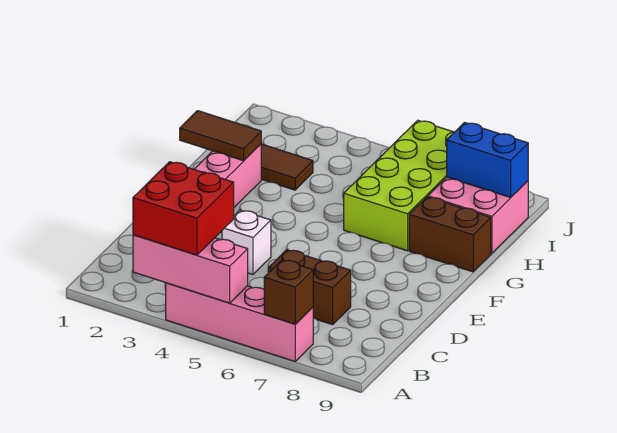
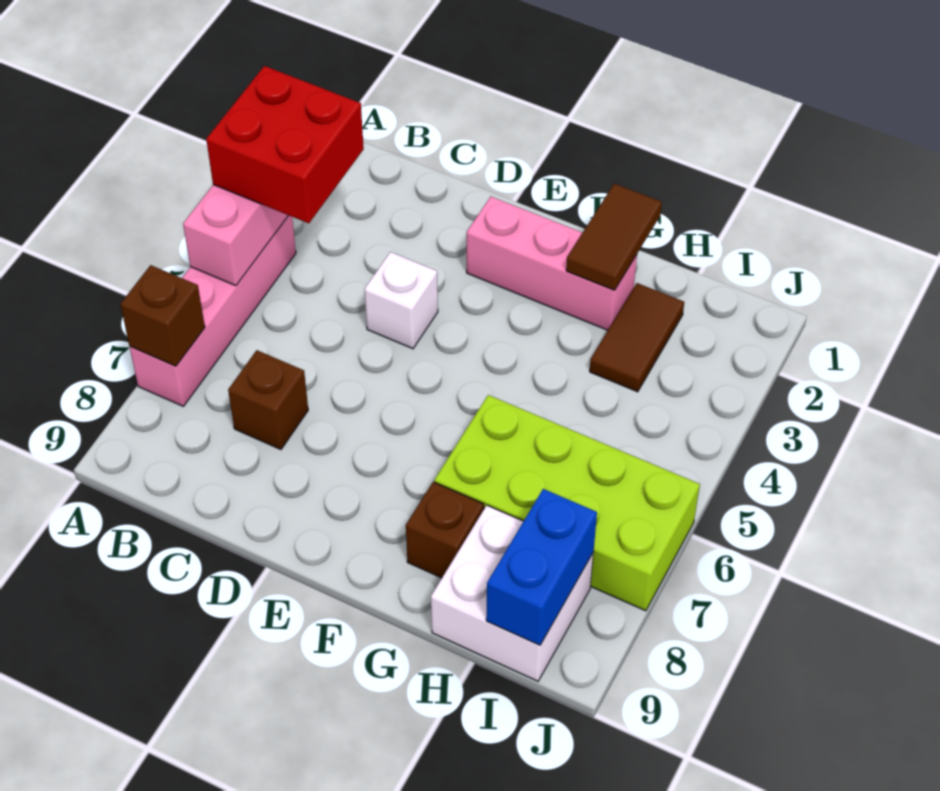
brown brick C6:C7 level 1 -> brown brick C7 level 1
brown brick G8:G9 level 1 -> brown brick G8 level 1
pink brick H8:I9 level 1 -> white brick H8:I9 level 1

